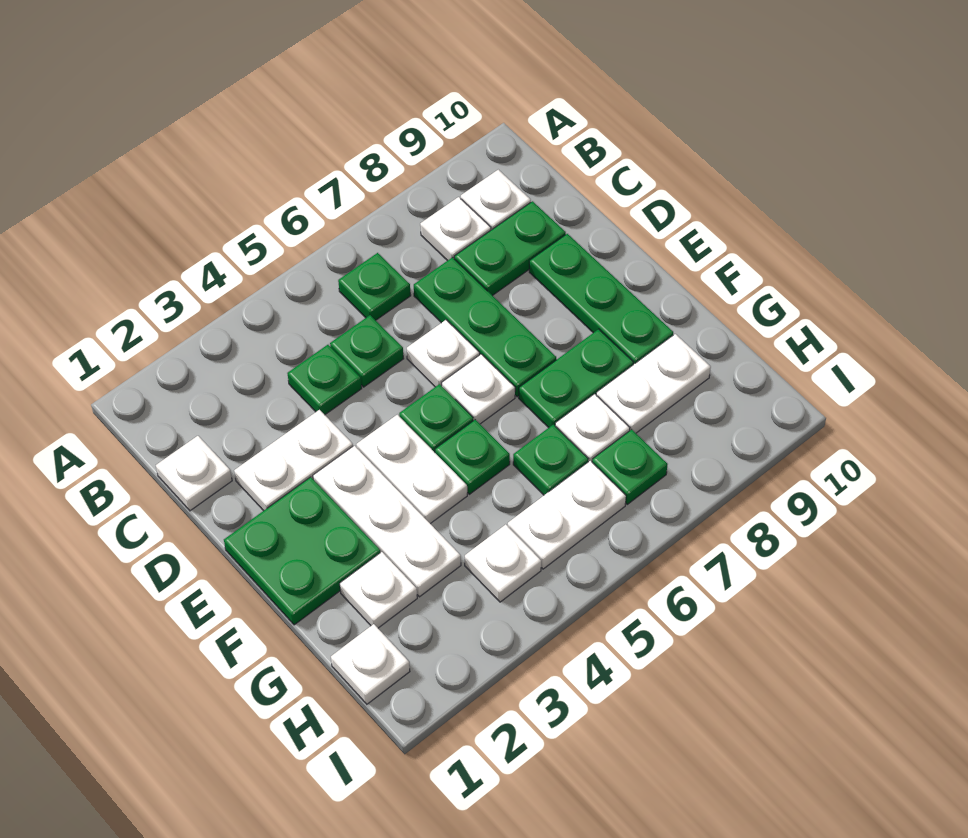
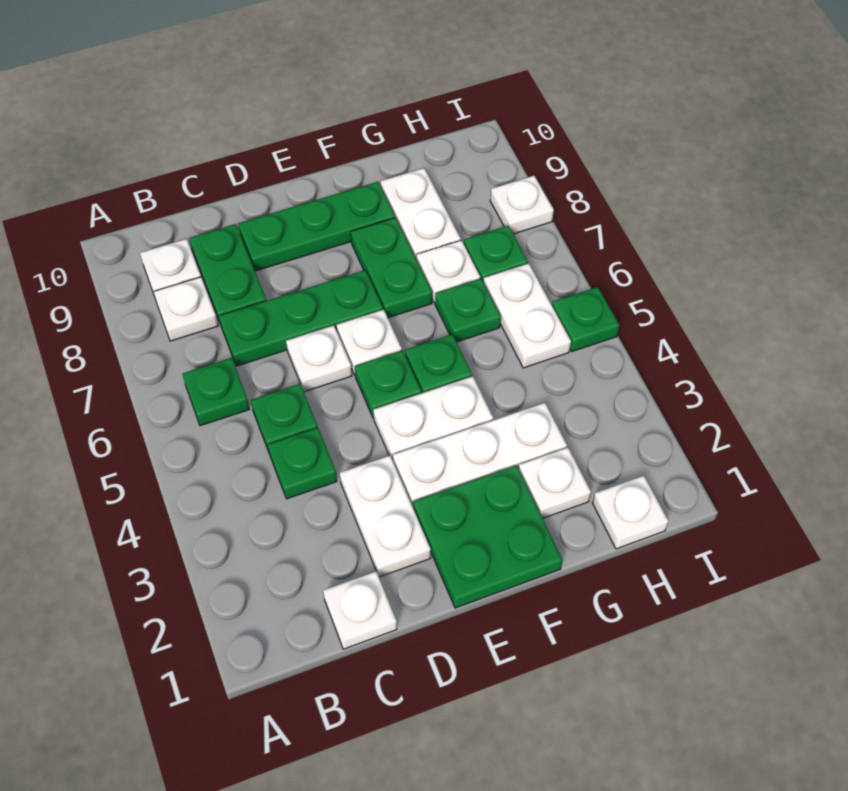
white plate H4 level 1 -> white plate I8 level 1
none -> green plate I5 level 1

